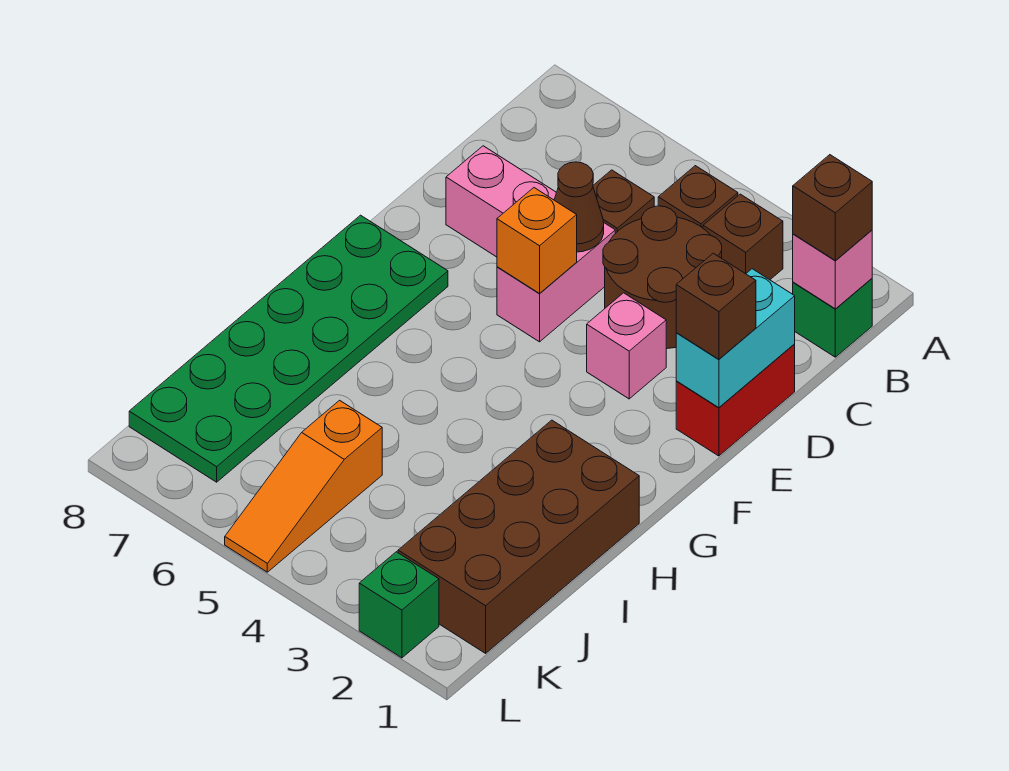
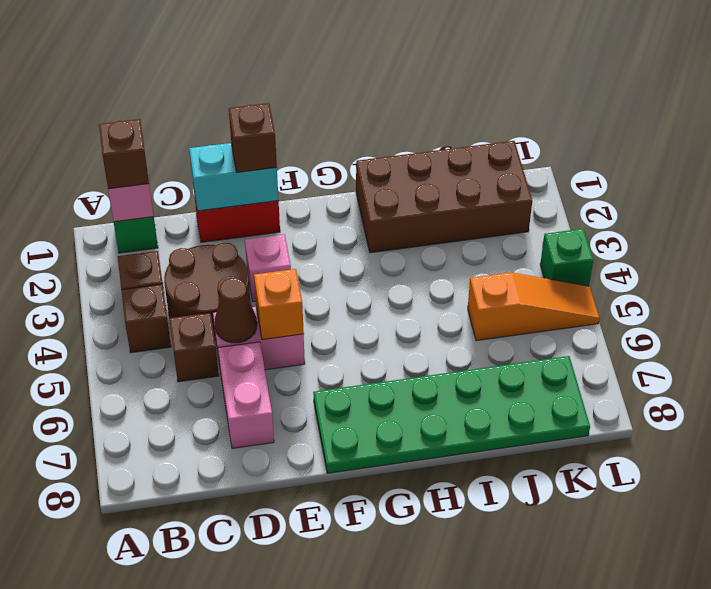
green brick L2 level 1 -> green brick L4 level 1

